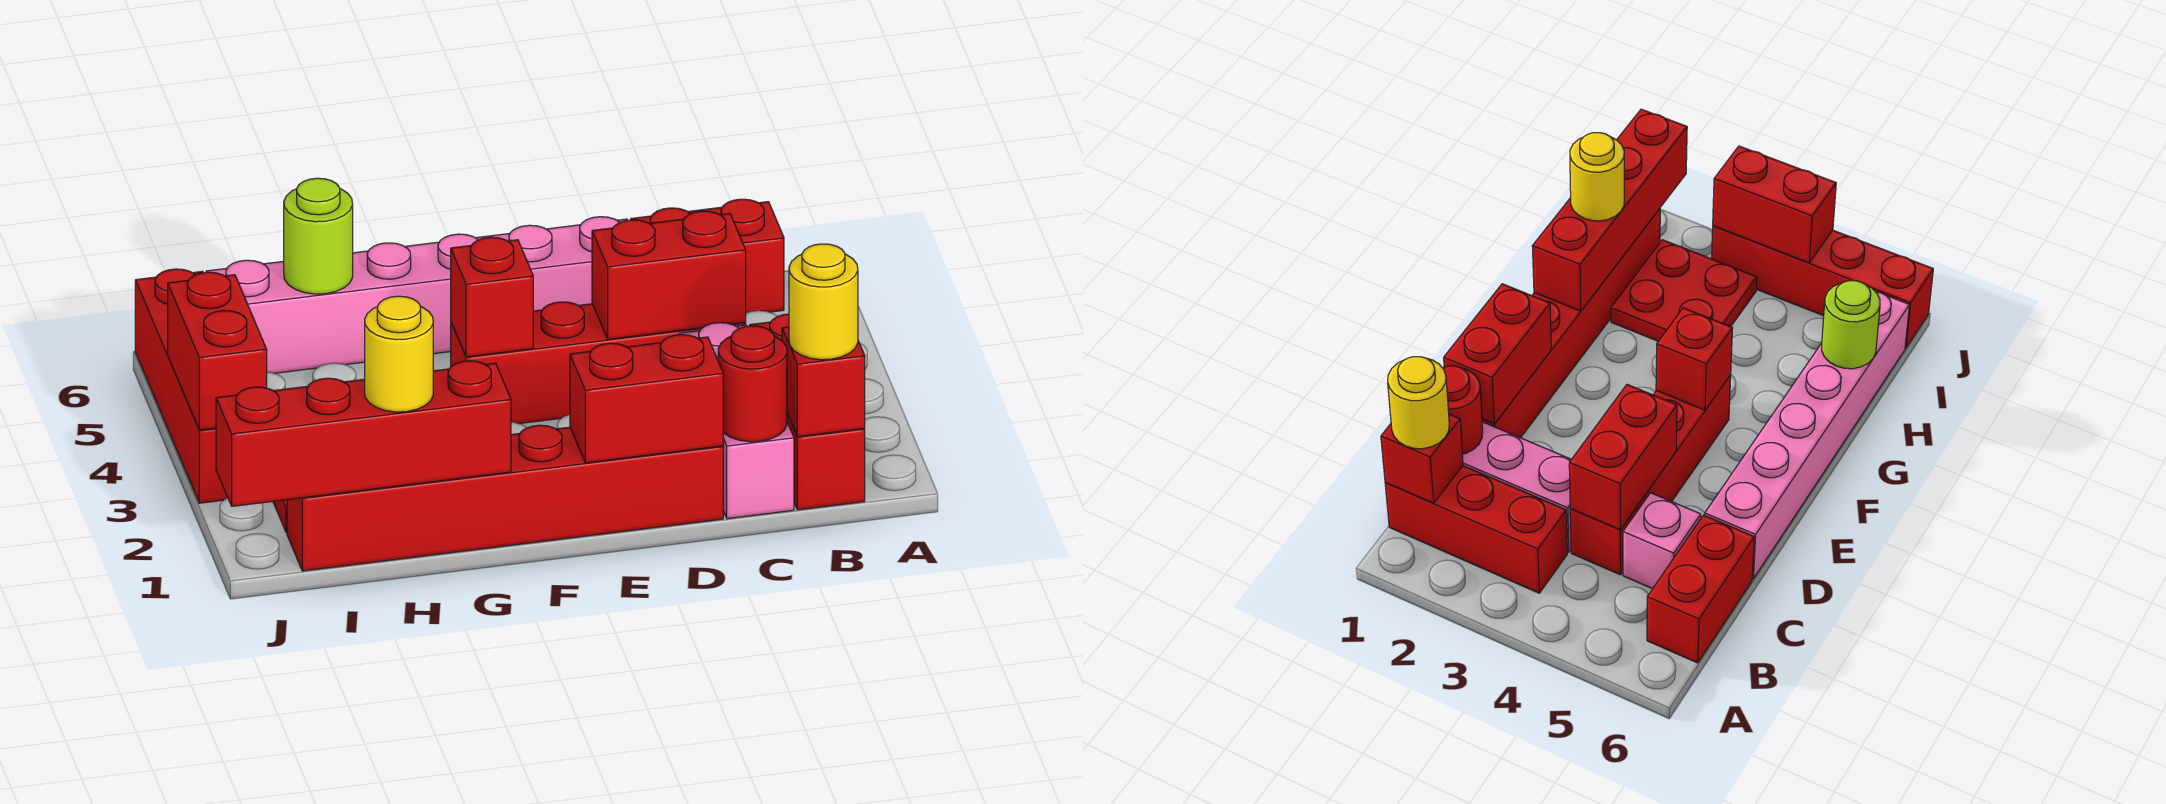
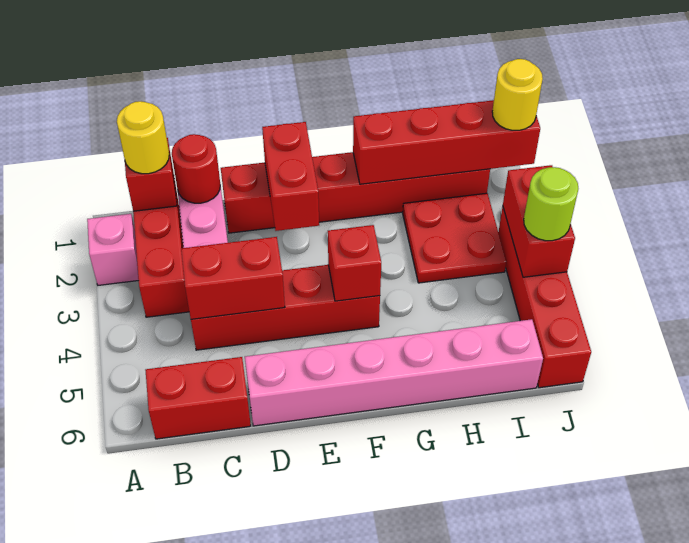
pink brick C5 level 1 -> pink brick A2 level 1
red brick D1:E1 level 2 -> red brick E1:E2 level 2
yellow round brick H1 level 3 -> yellow round brick J1 level 3
lime round brick H6 level 2 -> lime round brick J4 level 3

